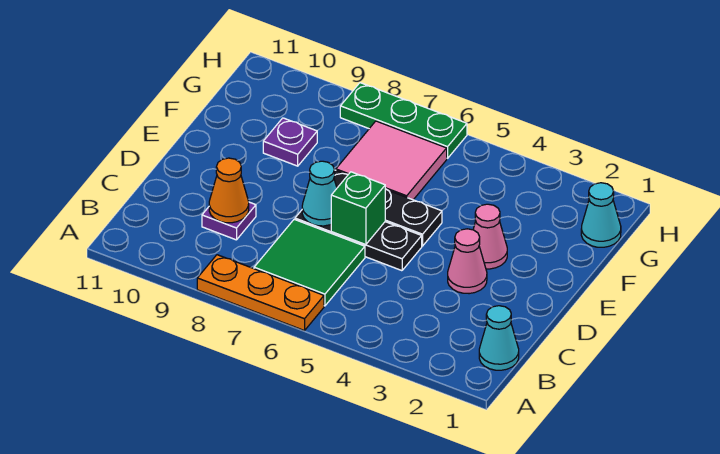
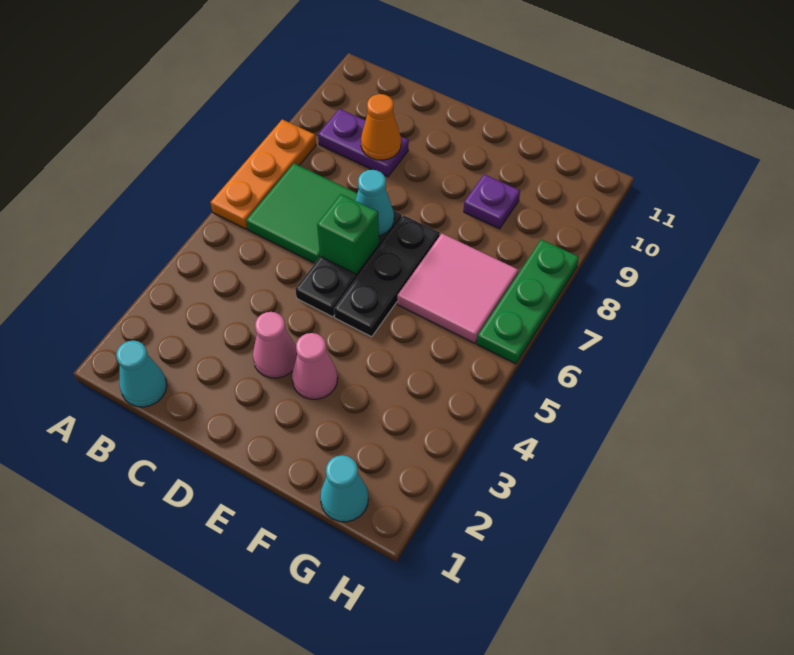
purple plate C9 level 1 -> purple plate B9:C9 level 1

